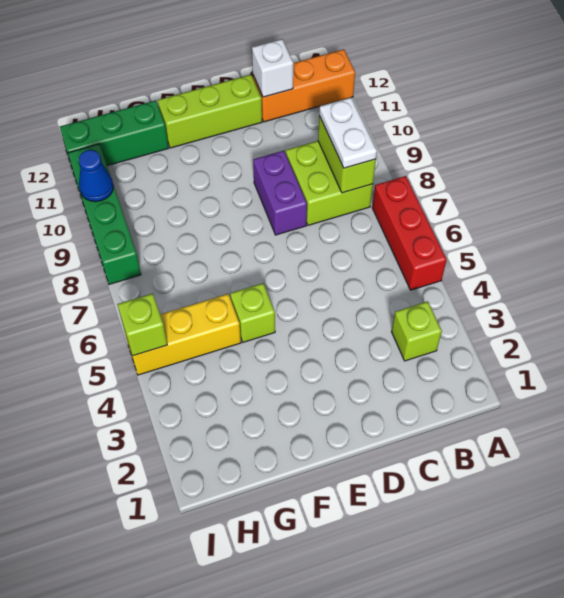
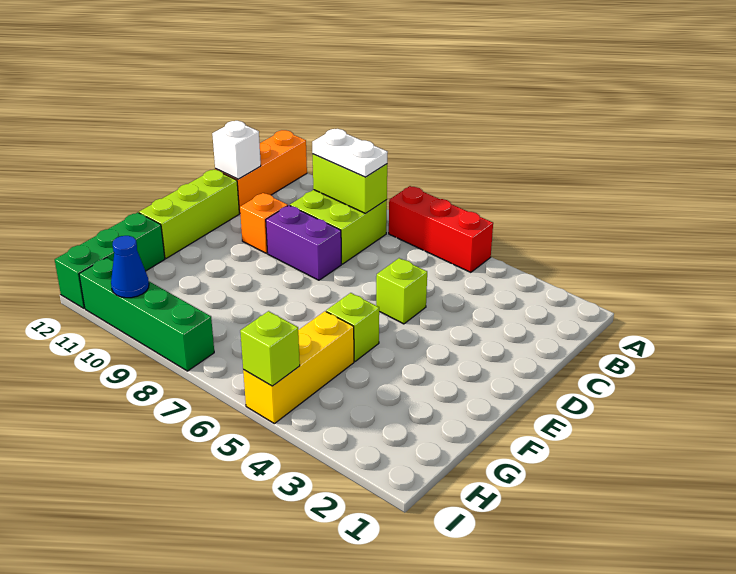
lime brick B3 level 1 -> lime brick D5 level 1
none -> orange brick D10 level 1

